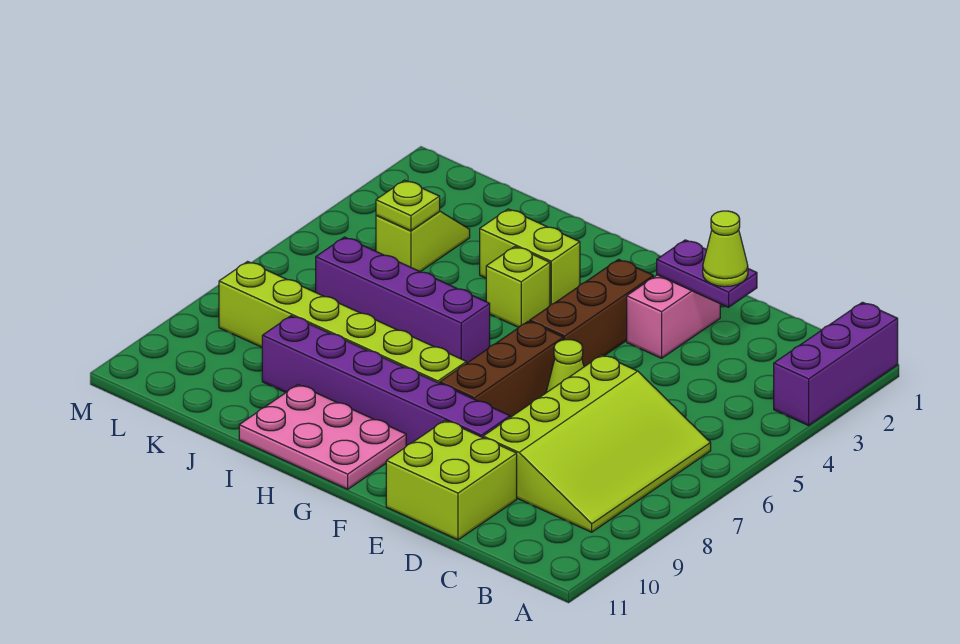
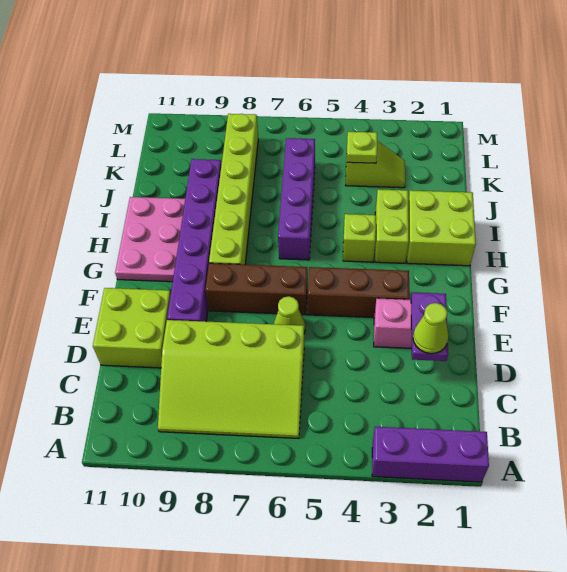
none -> lime brick H1:I2 level 1

